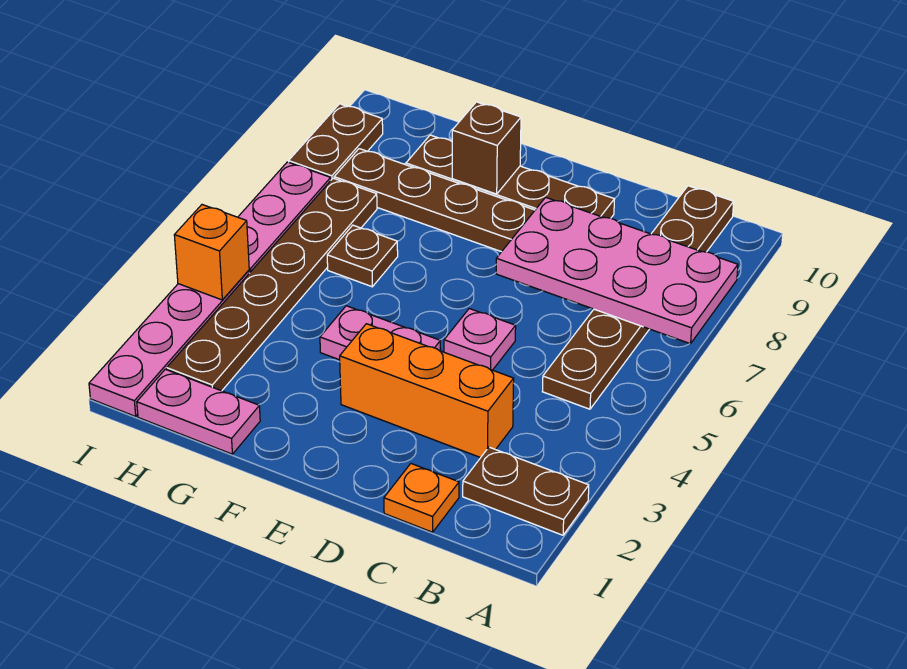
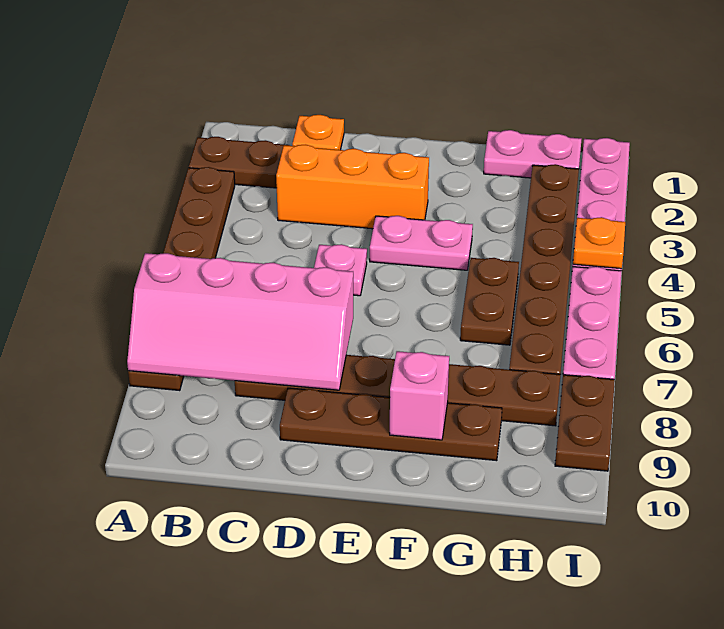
pink plate A7:D8 level 2 -> pink slope A7:D8 level 2 top 7
brown plate B5:B10 level 1 -> brown plate A3:A8 level 1
brown brick F9 level 2 -> pink brick F9 level 2
brown plate G6 level 1 -> brown plate G5:G6 level 1
orange brick I4 level 2 -> orange plate I4 level 2

